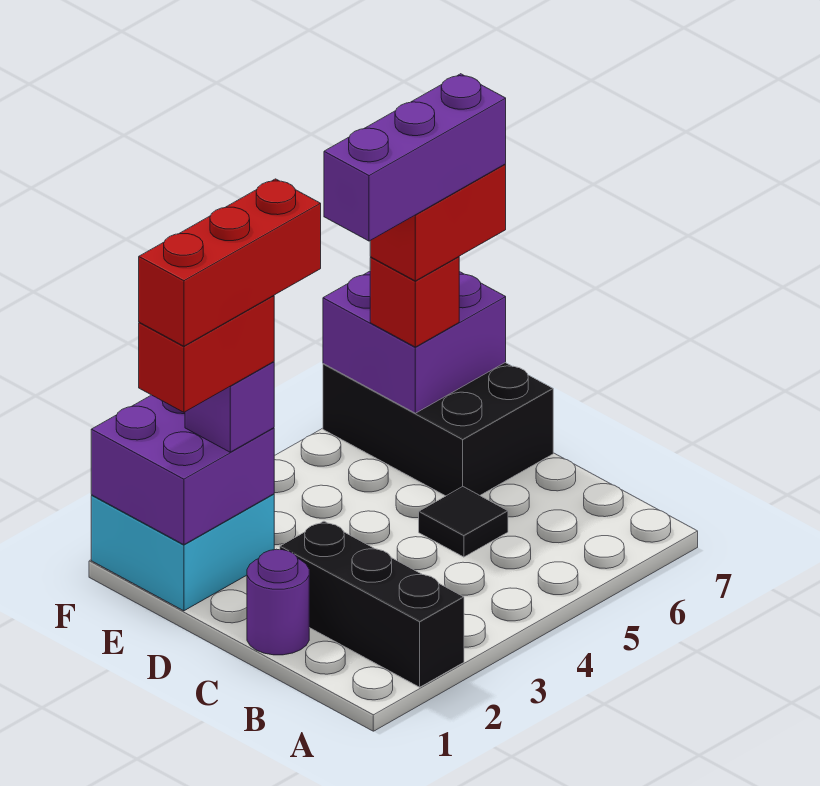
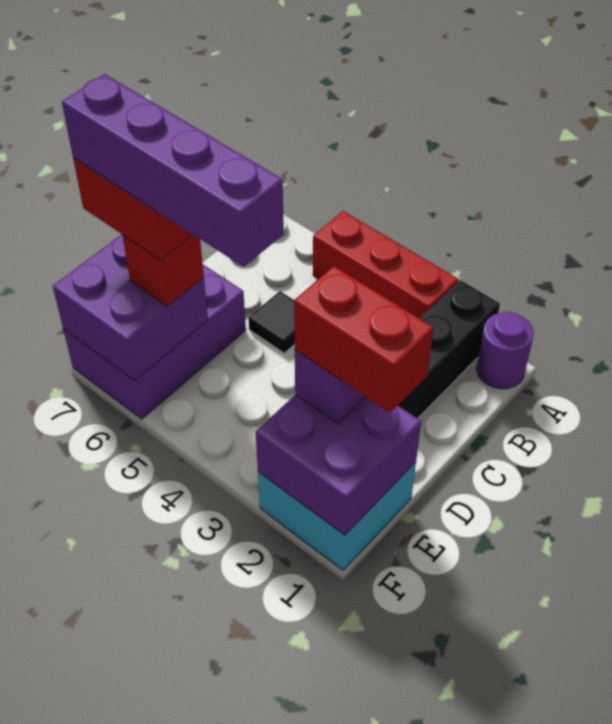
purple round brick C1 level 1 -> purple round brick A1 level 1
black brick D6:F7 level 1 -> purple brick D6:F7 level 1
red brick E1:E3 level 5 -> red brick A3:A5 level 1
purple brick E5:E7 level 5 -> purple brick E4:E7 level 5

